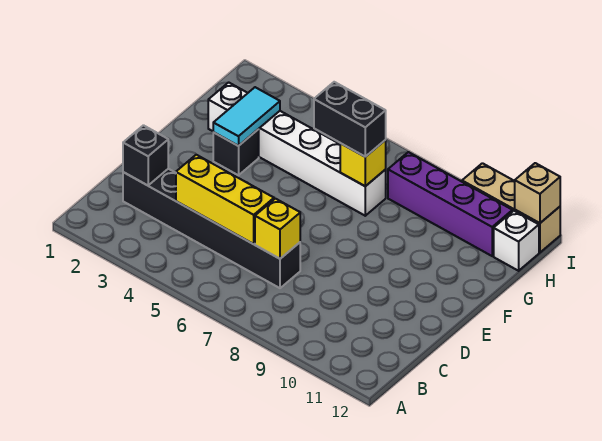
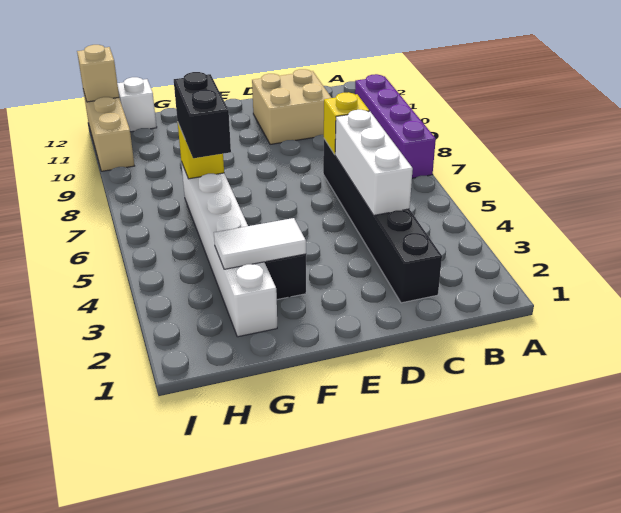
black brick C2 level 2 -> none
yellow brick C4:C6 level 2 -> white brick C4:C6 level 2
none -> tan brick C10:D11 level 1
cyan tile F3:G3 level 2 -> white tile F3:G3 level 2
purple brick H8:H11 level 1 -> purple brick A7:A10 level 1

